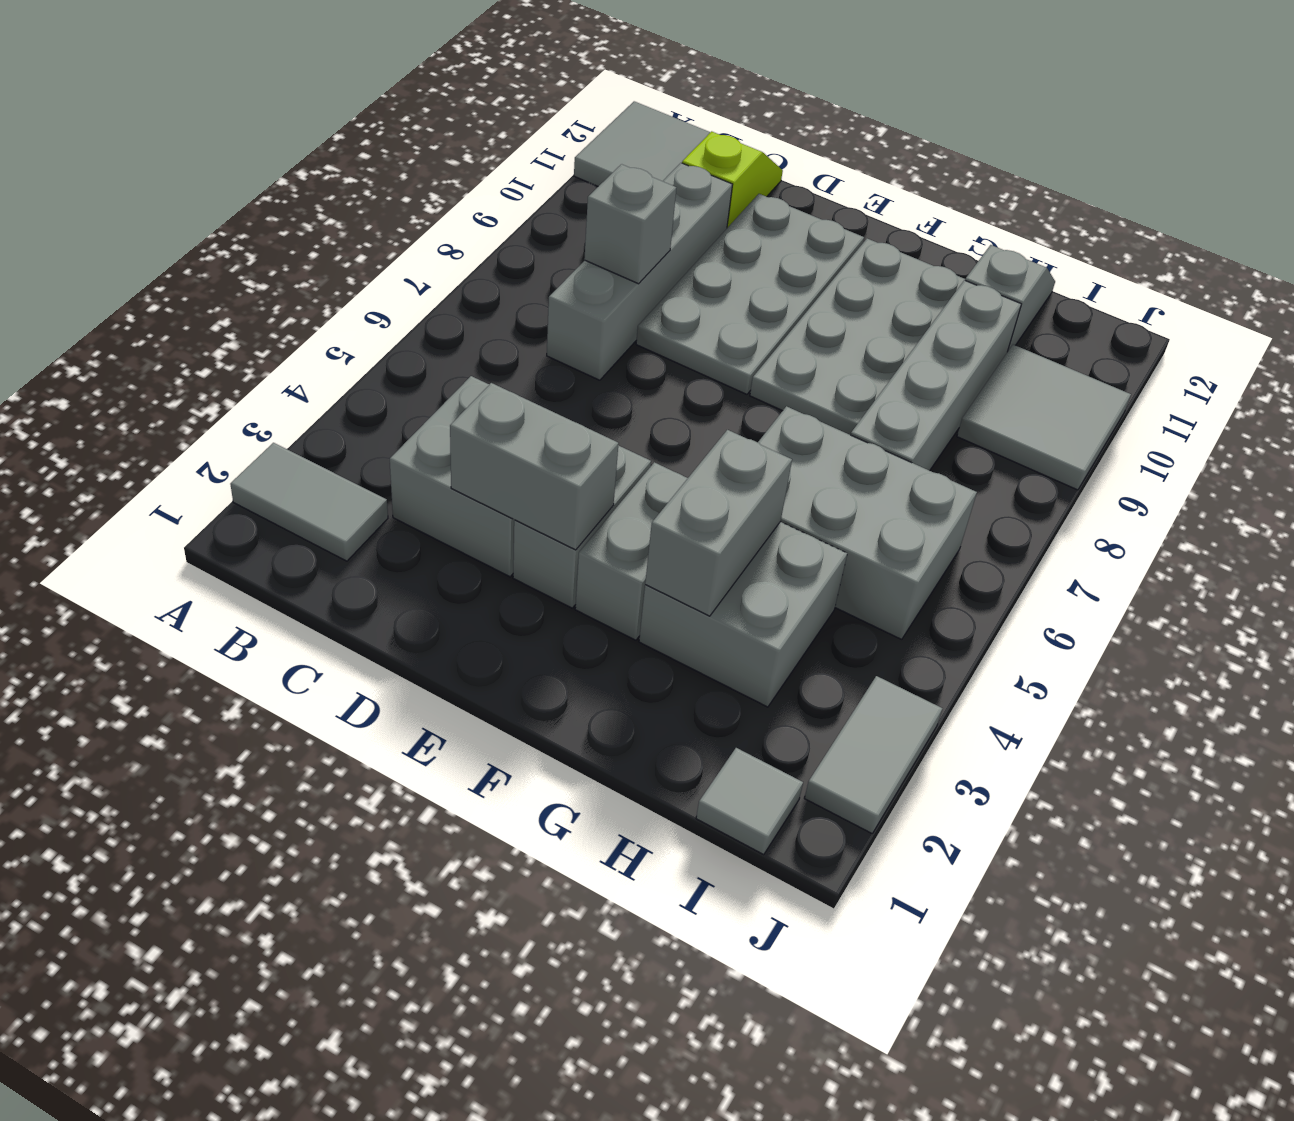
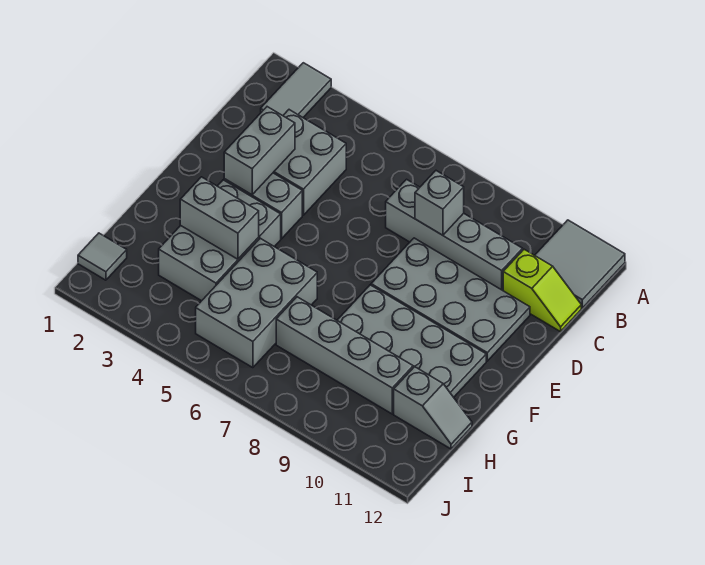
grey tile I9:J10 level 1 -> none
grey tile J2:J3 level 1 -> none

